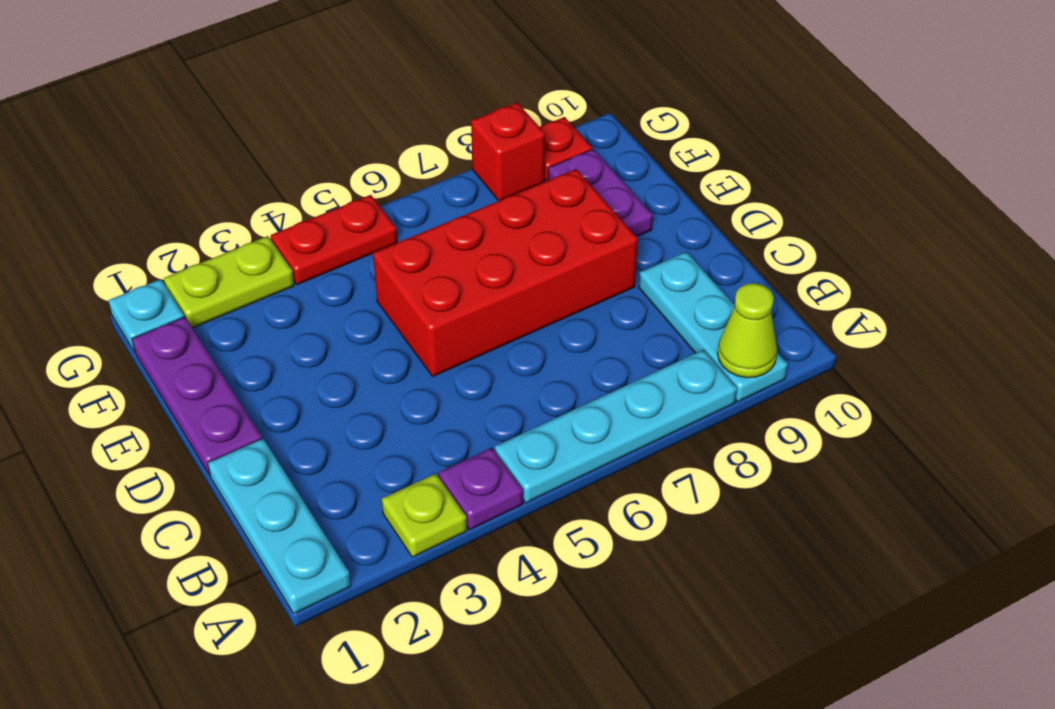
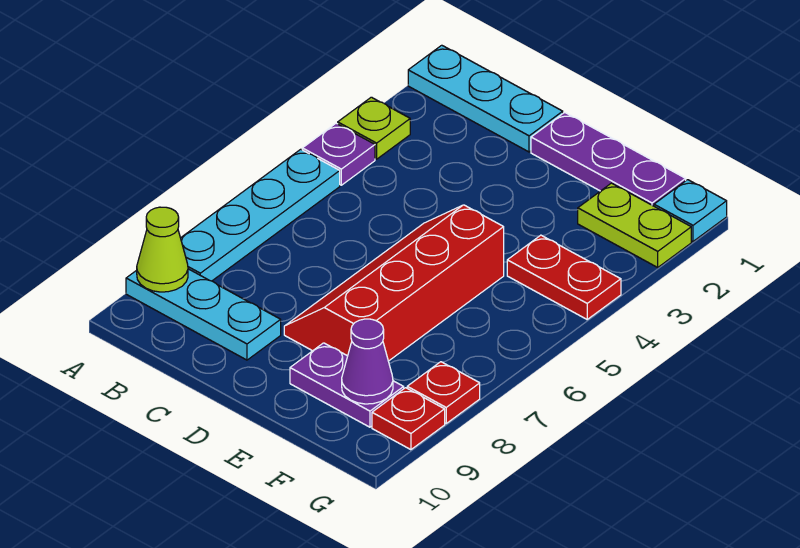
red brick D5:E8 level 1 -> red slope D5:E8 level 1 top E
none -> purple cone F9 level 2
lime plate G2:G3 level 1 -> lime plate F2:G2 level 1
red plate G4:G5 level 1 -> red plate F4:G4 level 1
red brick G8 level 1 -> red plate G8 level 1

